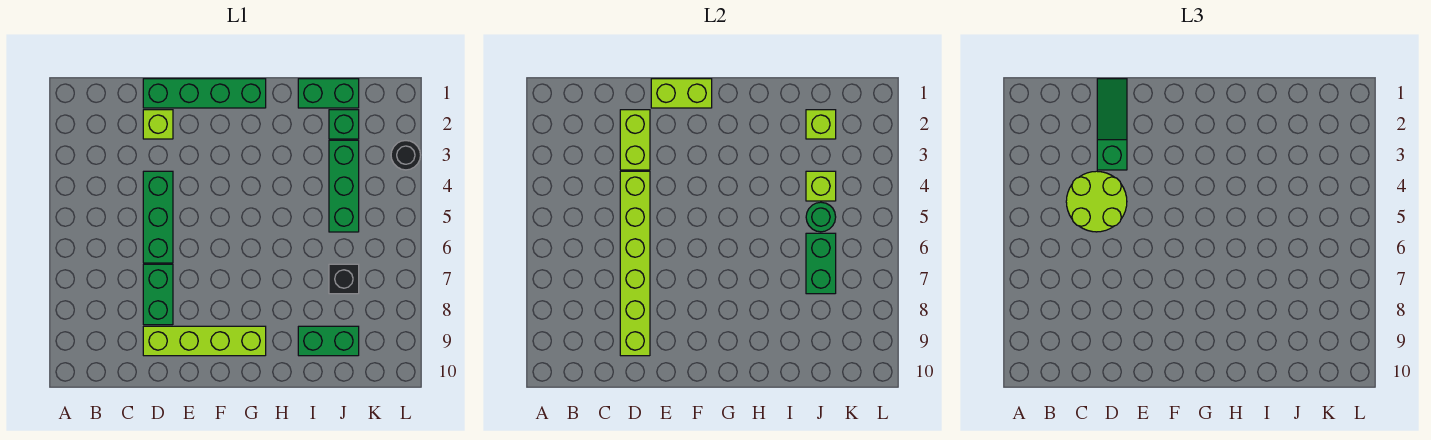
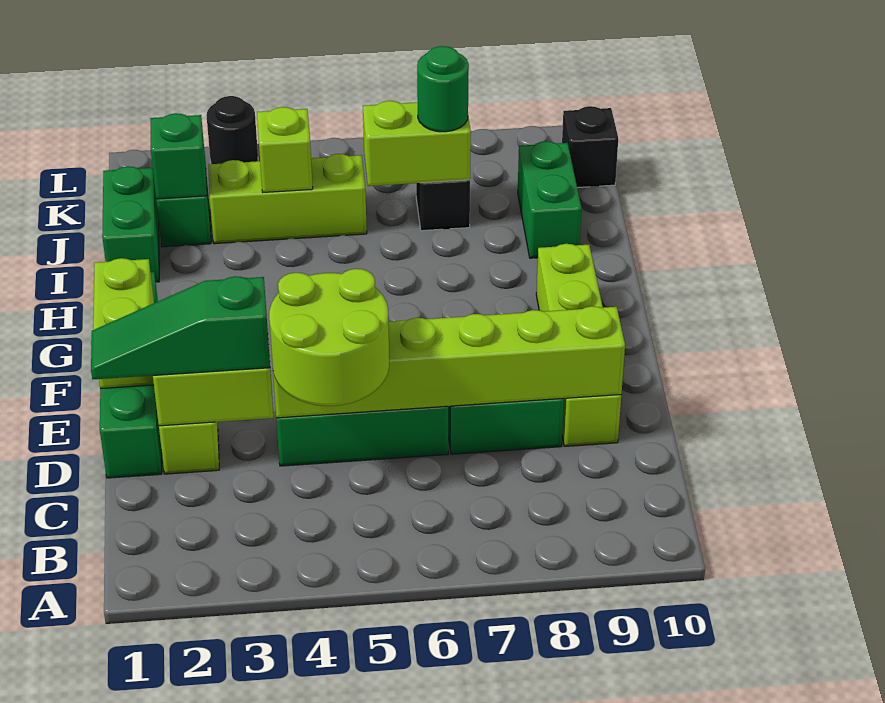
lime brick J2 level 2 -> green brick J2 level 2
green brick J3:J5 level 1 -> lime brick J3:J5 level 1
green round brick J5 level 2 -> green round brick J7 level 3
green brick J6:J7 level 2 -> lime brick J6:J7 level 2
none -> black brick K10 level 1

